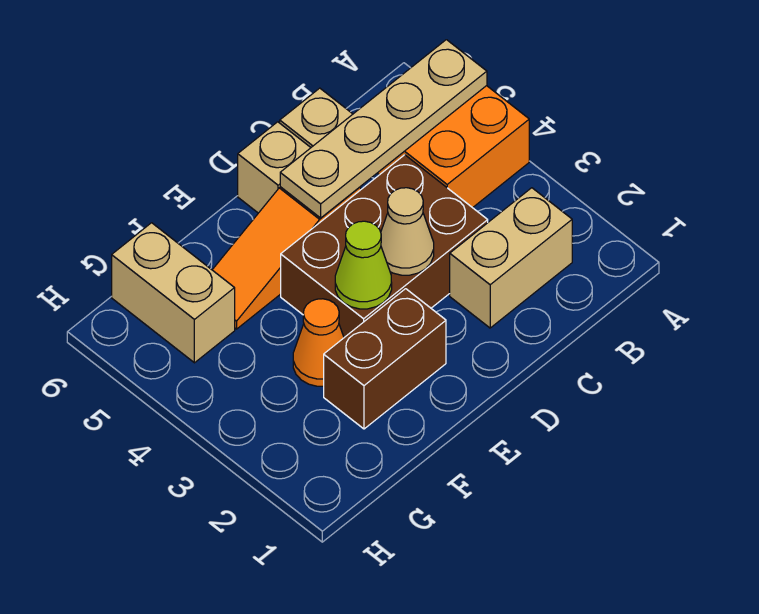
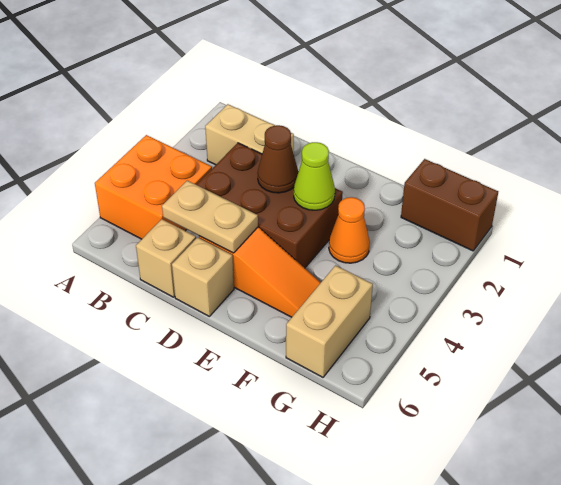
tan plate A5:D5 level 2 -> tan plate C5:D5 level 2
tan cone D3 level 2 -> brown cone D3 level 2
brown brick E2:F2 level 1 -> brown brick G1:H1 level 1

